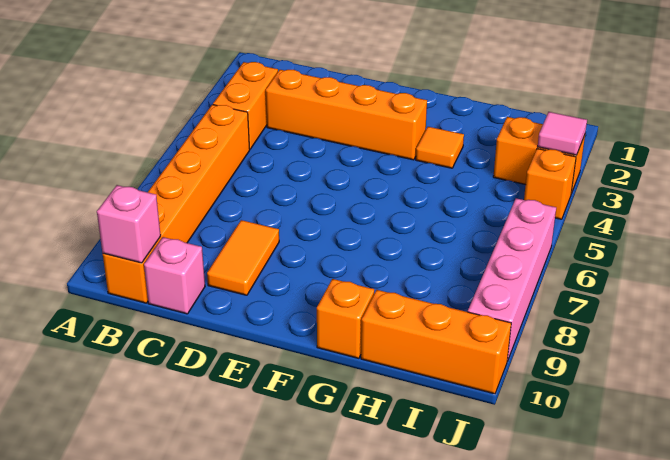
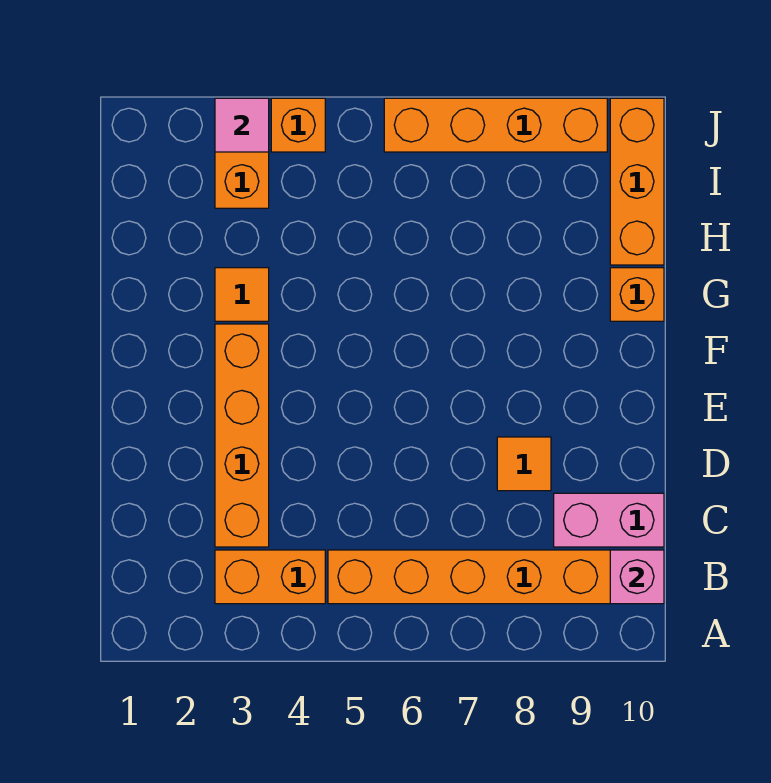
pink brick C10 level 1 -> pink brick C9:C10 level 1
orange tile D8:D9 level 1 -> orange tile D8 level 1
pink brick J6:J9 level 1 -> orange brick J6:J9 level 1

